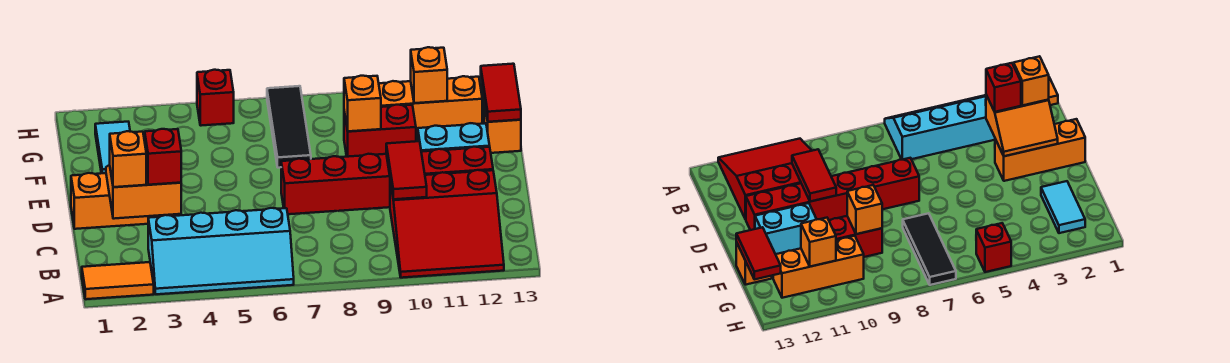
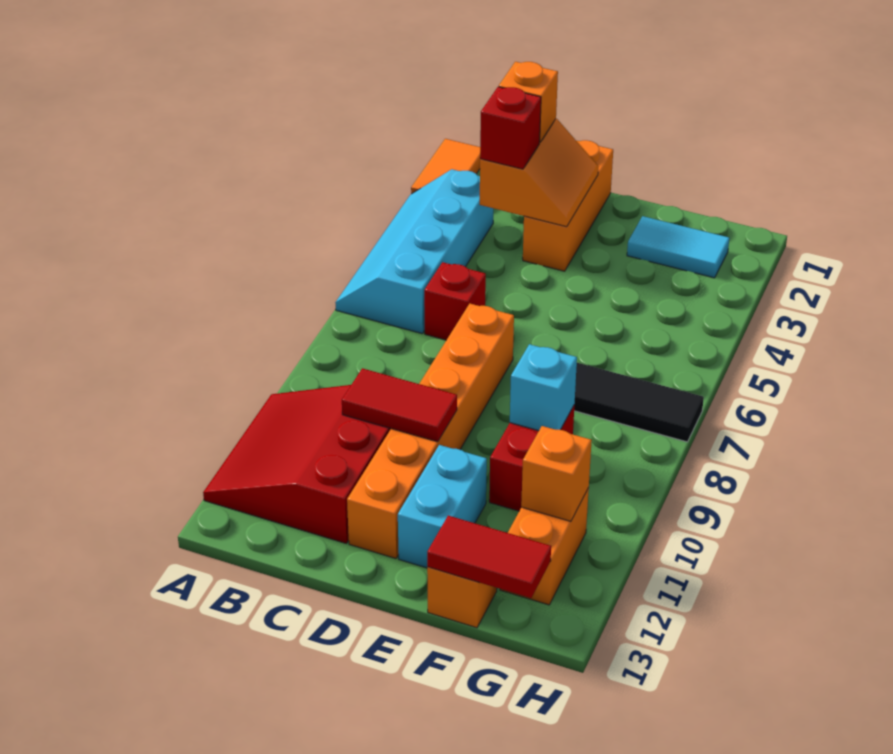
red brick D7:D12 level 1 -> orange brick D7:D12 level 1
orange brick F9 level 2 -> cyan brick F9 level 2
orange brick G10:G12 level 1 -> orange brick G11:G12 level 1
red brick H5 level 1 -> red brick C6 level 1

